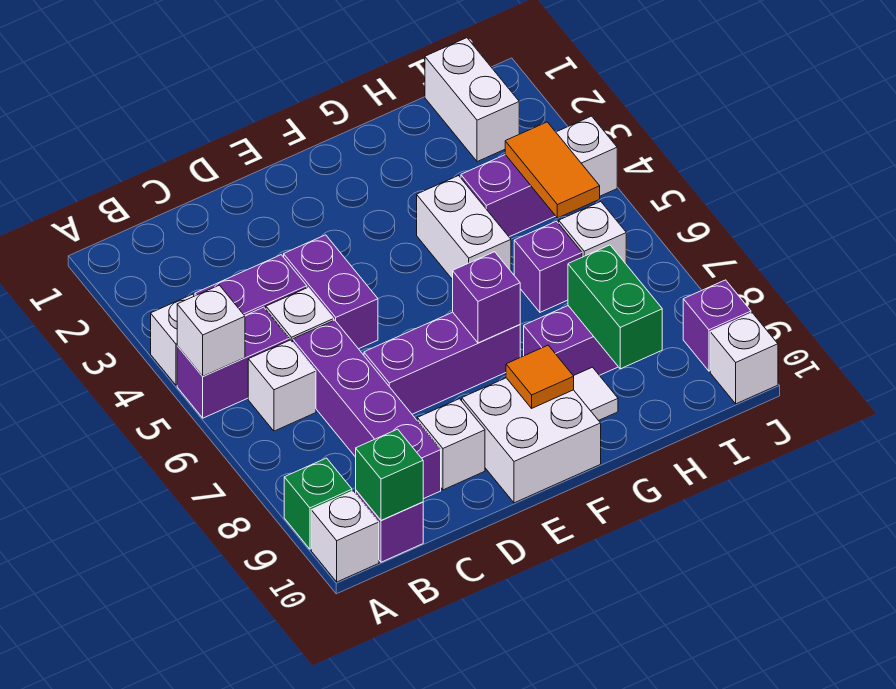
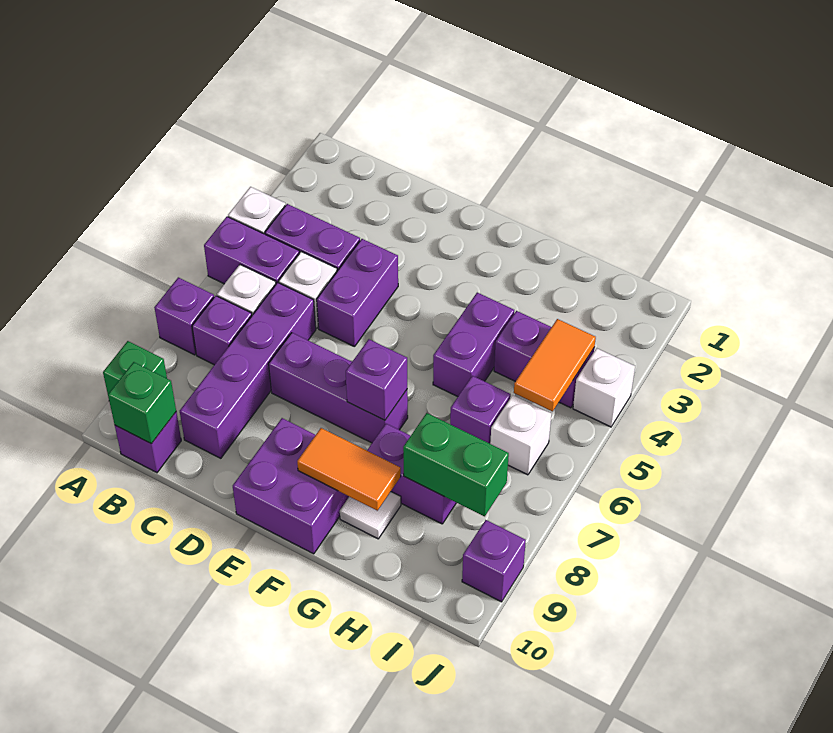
white brick A5 level 2 -> none
none -> purple brick A7 level 1
white brick A10 level 1 -> none
none -> purple brick B7 level 1
white brick D9 level 1 -> none
white brick E9:F10 level 1 -> purple brick E9:F10 level 1
orange tile F9 level 2 -> orange tile F9:G9 level 2
white brick G4:G5 level 1 -> purple brick G4:G5 level 1
green brick H8:H9 level 2 -> green brick H8:I8 level 2
white brick I1:I2 level 1 -> none
white brick J10 level 1 -> none

